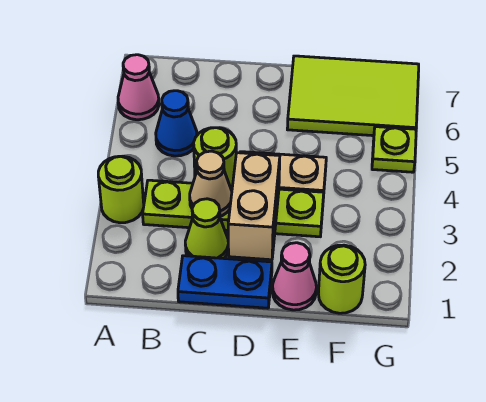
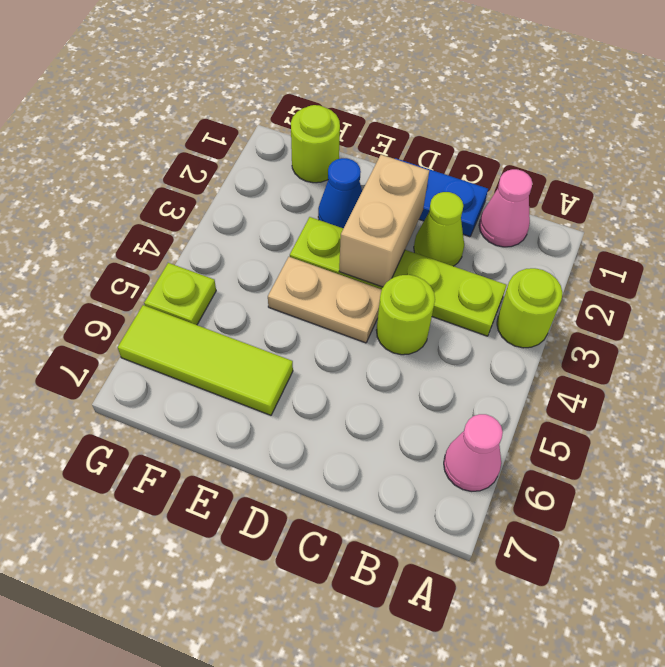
blue cone B5 level 1 -> blue cone E2 level 1
tan cone C3 level 2 -> none
pink cone E1 level 1 -> pink cone B1 level 1
lime tile E6:G7 level 1 -> lime tile E6:G6 level 1

